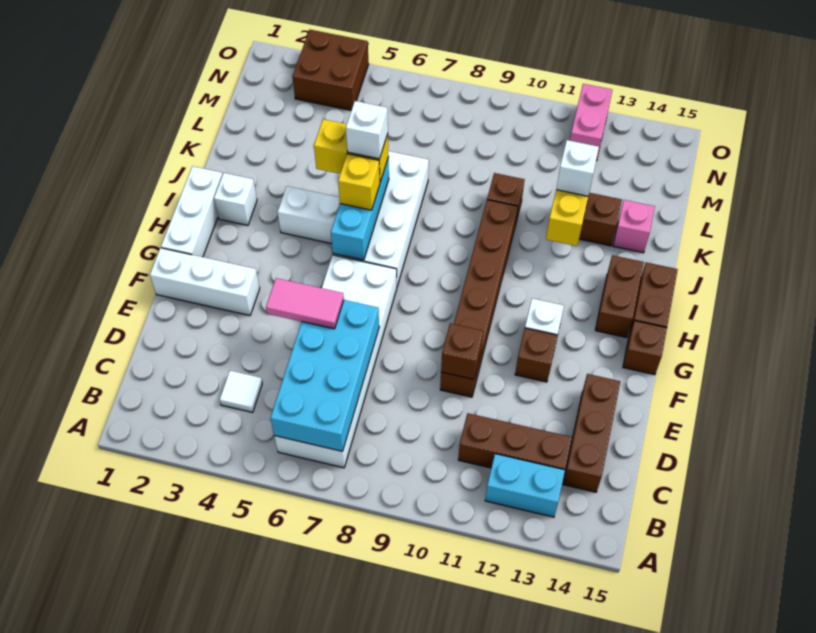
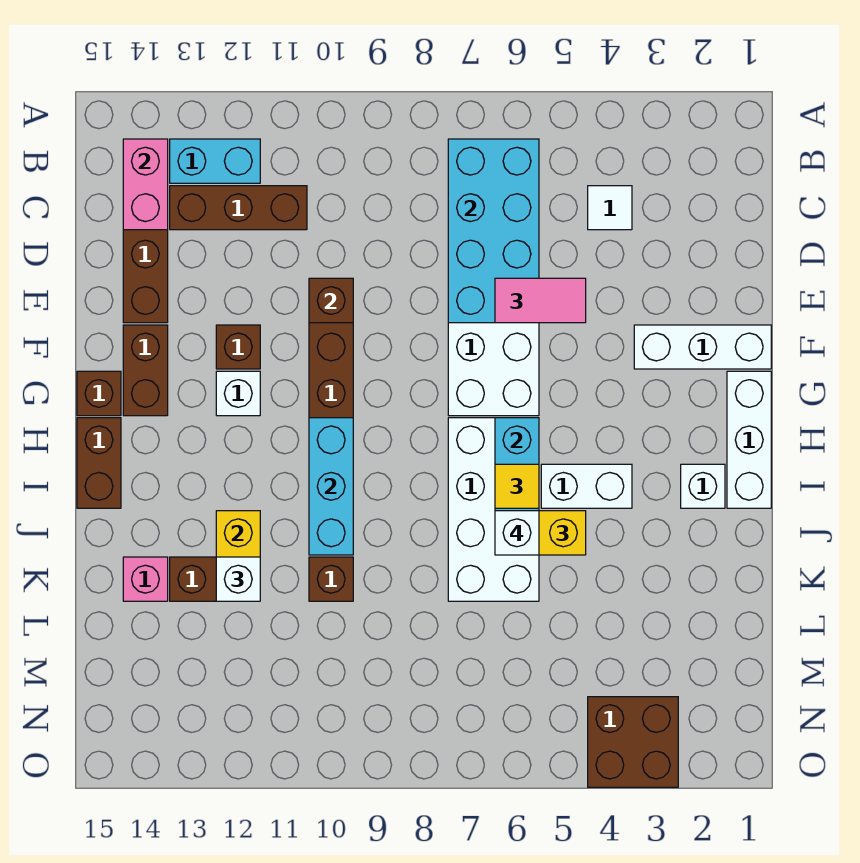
none -> cyan brick H10:J10 level 2
brown brick H14:I14 level 1 -> brown brick F14:G14 level 1
yellow brick I6 level 3 -> yellow tile I6 level 3
pink brick N12:O12 level 1 -> pink brick B14:C14 level 2

